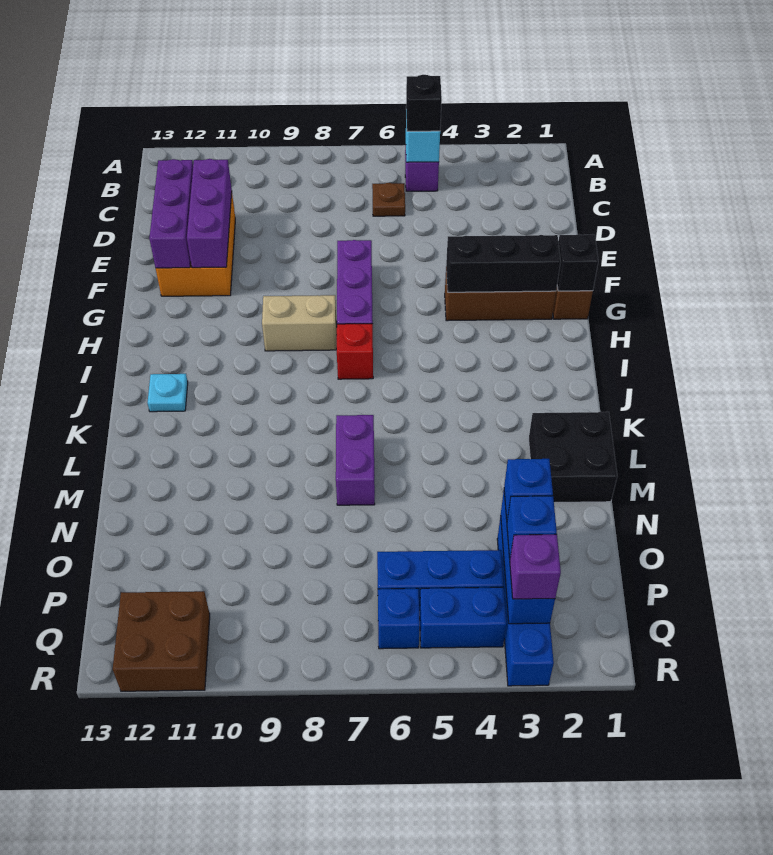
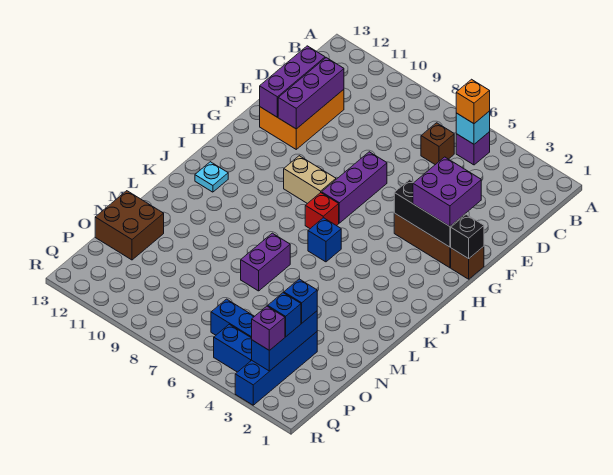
black brick B5 level 3 -> orange brick B5 level 3
brown plate C6 level 1 -> brown brick C6 level 1
none -> purple brick F2:G3 level 3
black brick L1:M2 level 1 -> none
blue brick Q6 level 1 -> blue brick J6 level 1
brown brick Q11:R12 level 1 -> brown brick N12:O13 level 1

